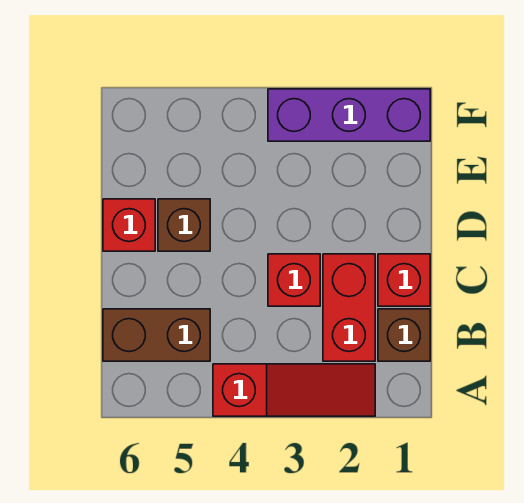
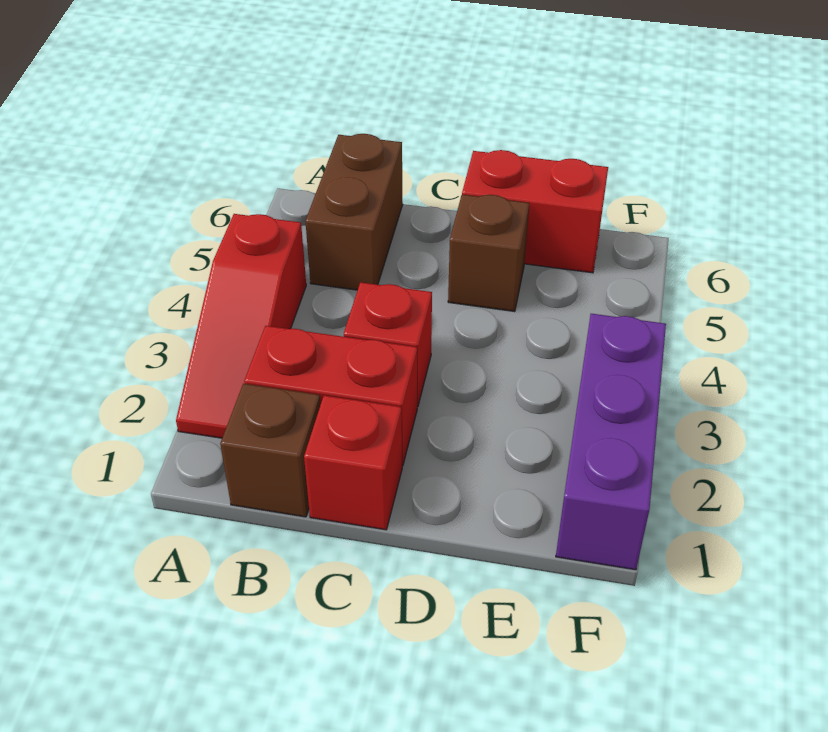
red brick D6 level 1 -> red brick D6:E6 level 1

